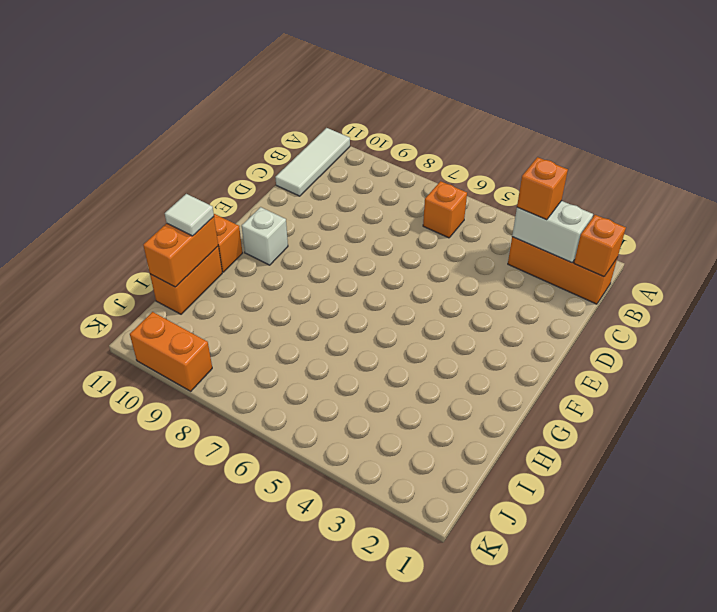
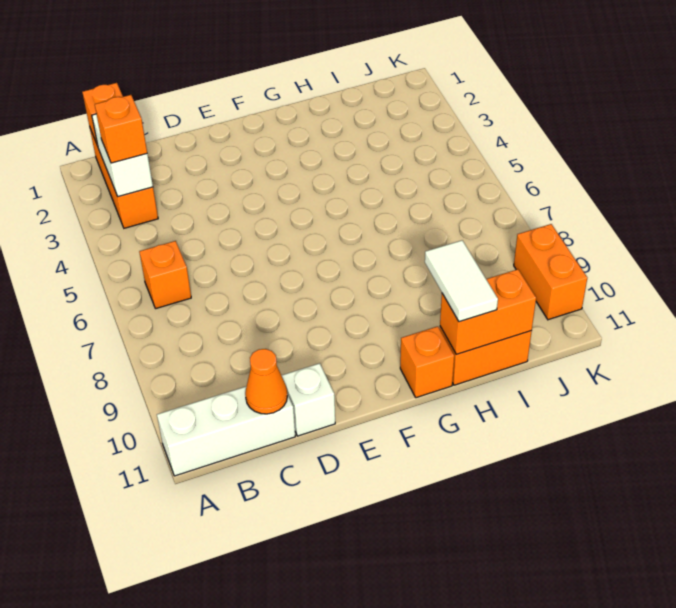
white tile A11:C11 level 1 -> white brick A11:C11 level 1
none -> orange cone C11 level 2
white brick F10 level 1 -> white brick D11 level 1
white tile H11 level 3 -> white tile H10:H11 level 3

